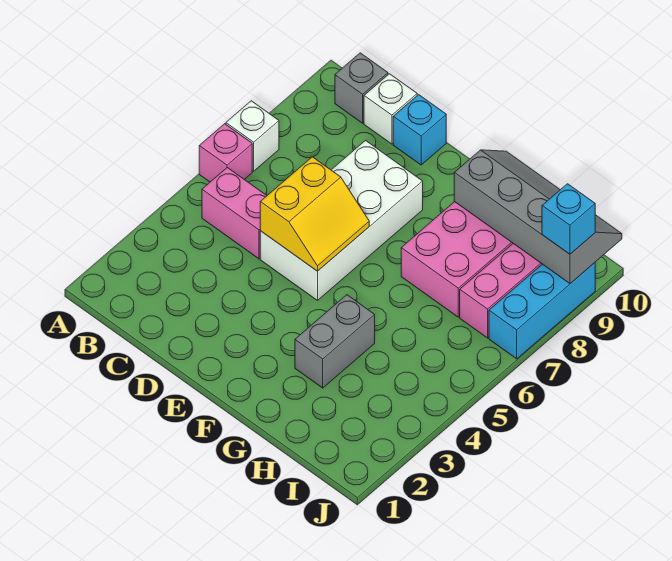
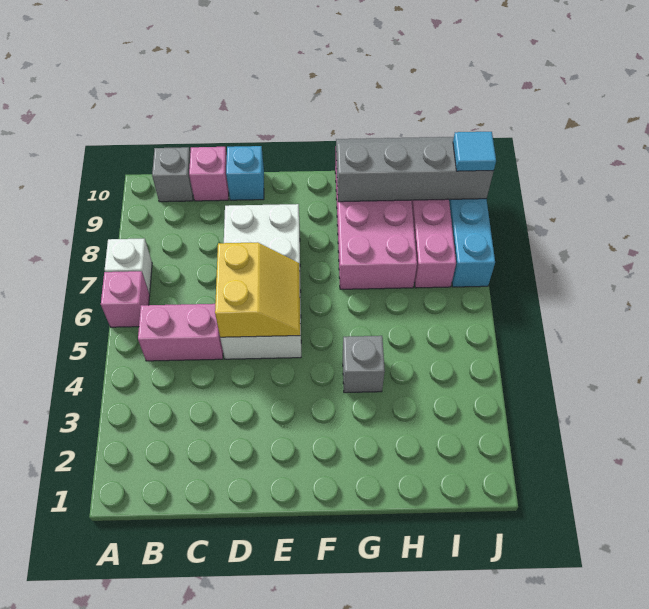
white brick C10 level 1 -> pink brick C10 level 1
grey brick G3:G4 level 1 -> grey brick G4 level 1
cyan brick J9 level 3 -> cyan tile J9 level 3

